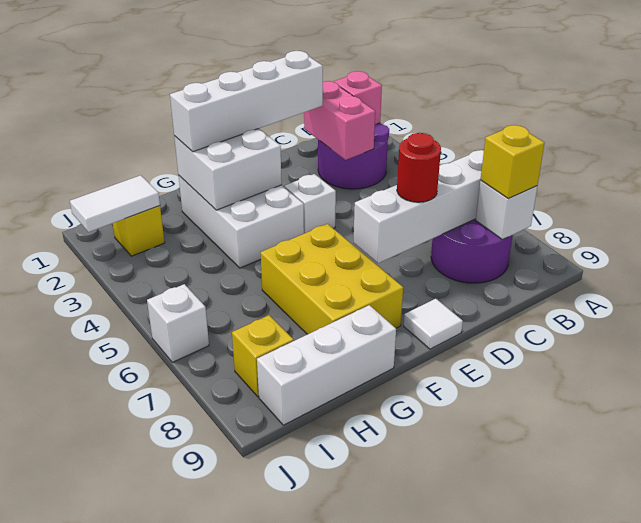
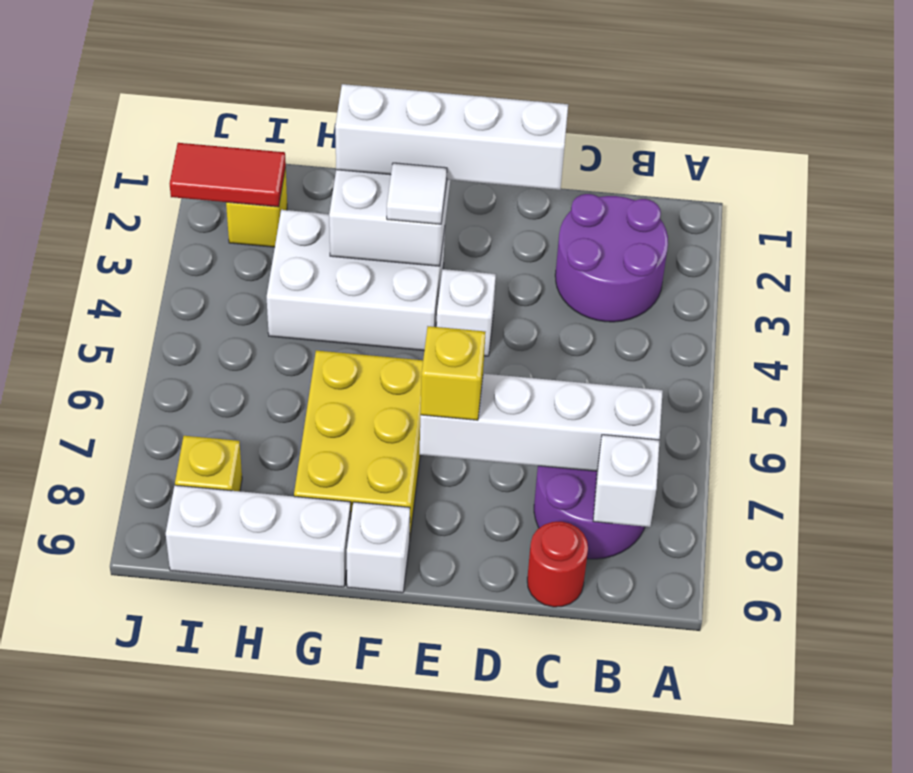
pink brick B2 level 2 -> none
yellow brick B8 level 3 -> yellow brick E7 level 3
pink brick C2:C3 level 2 -> none
red round brick D7 level 3 -> red round brick C9 level 1
white tile E9 level 1 -> white tile F3 level 3
white brick F2:G4 level 1 -> white brick F3:H4 level 1
white tile I2:J2 level 2 -> red tile I2:J2 level 2
white brick J6 level 1 -> white brick F9 level 1

